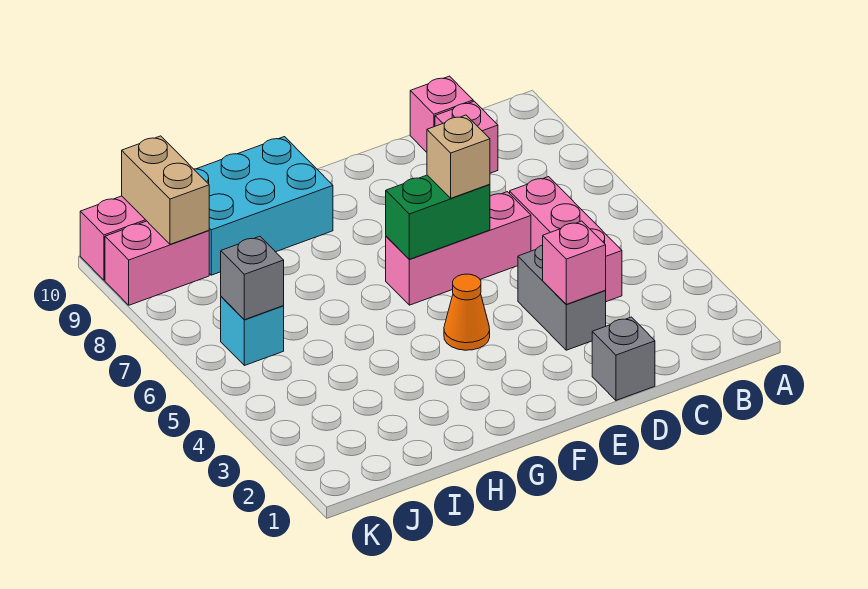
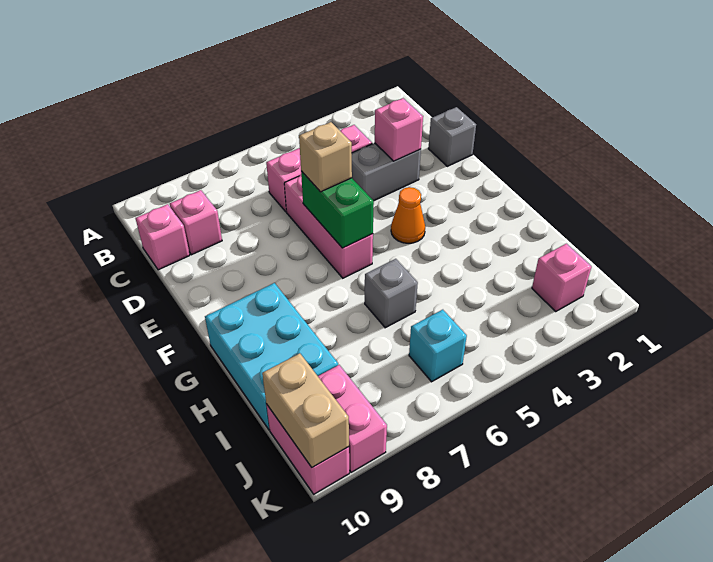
none -> pink brick J2 level 1
grey brick J6 level 2 -> grey brick H6 level 1
tan brick J9:J10 level 2 -> tan brick J10:K10 level 2

